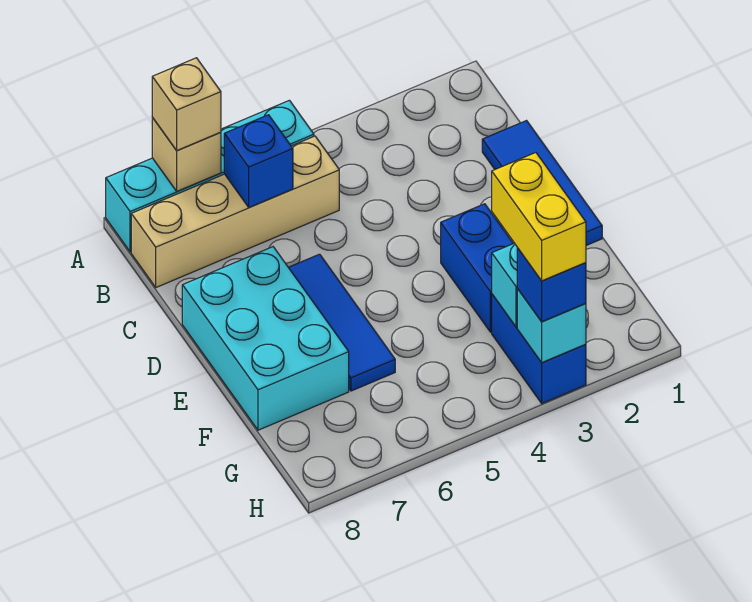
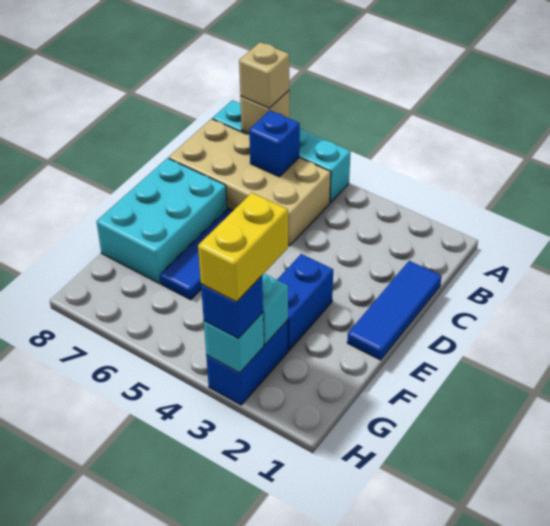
tan brick B5:B8 level 1 -> tan brick B5:C8 level 1

